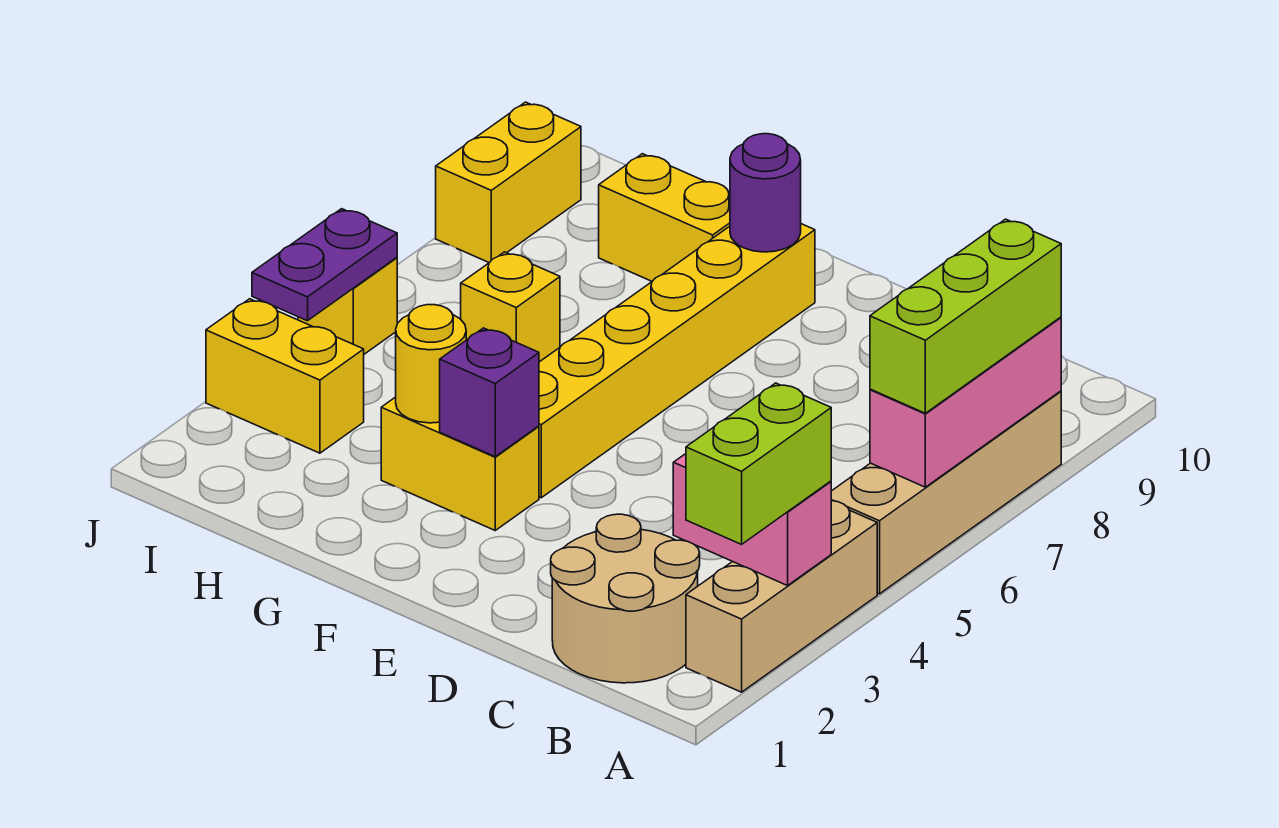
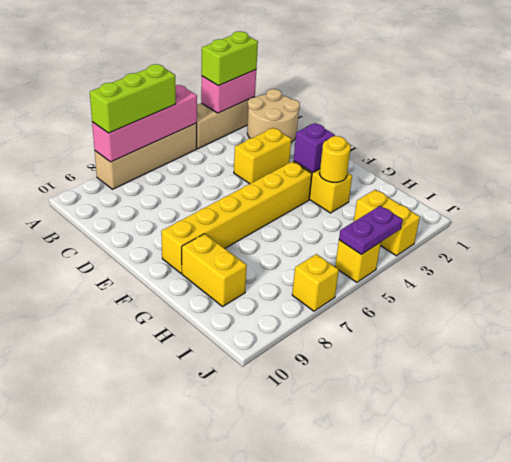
pink brick A3:B3 level 2 -> pink brick A2:A3 level 2
pink brick A6:A8 level 2 -> pink brick A5:A8 level 2
purple round brick F9 level 2 -> none
yellow brick H6 level 1 -> yellow brick J7 level 1
yellow brick J8:J9 level 1 -> yellow brick D3:D4 level 1

